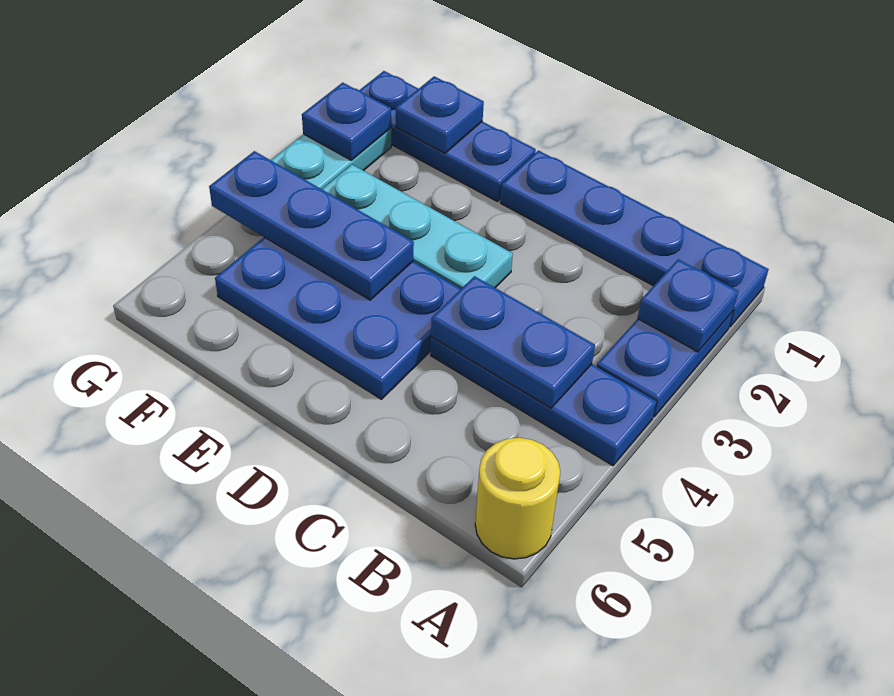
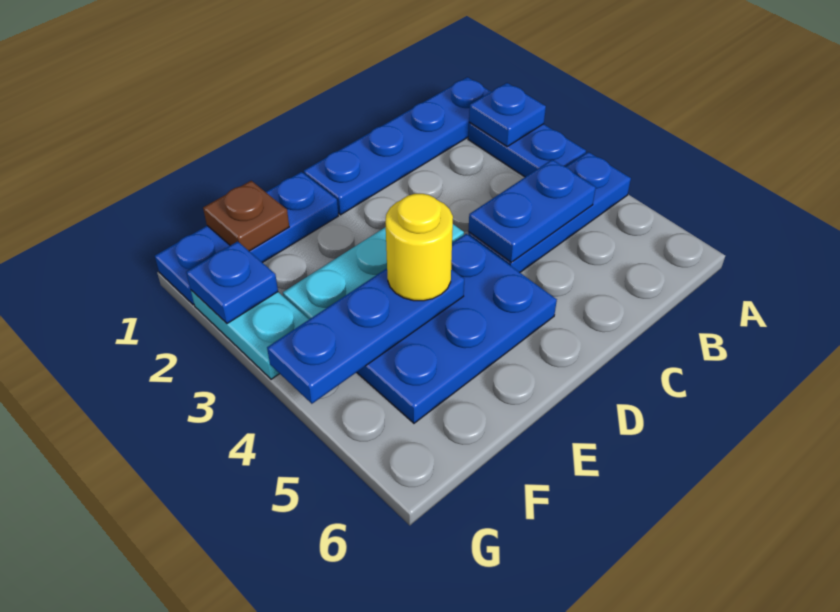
yellow round brick A6 level 1 -> yellow round brick E4 level 3
blue plate F1 level 2 -> brown plate F1 level 2

